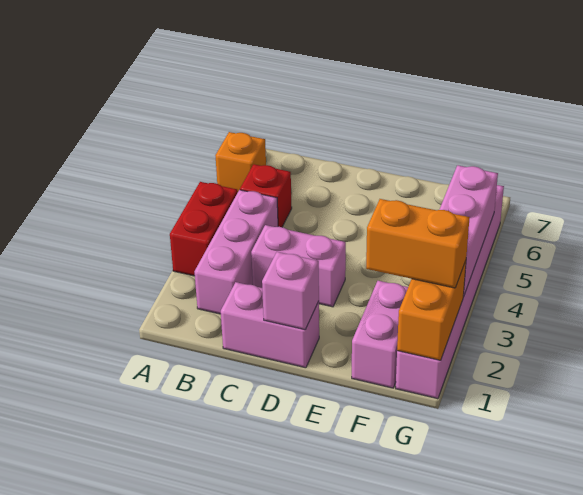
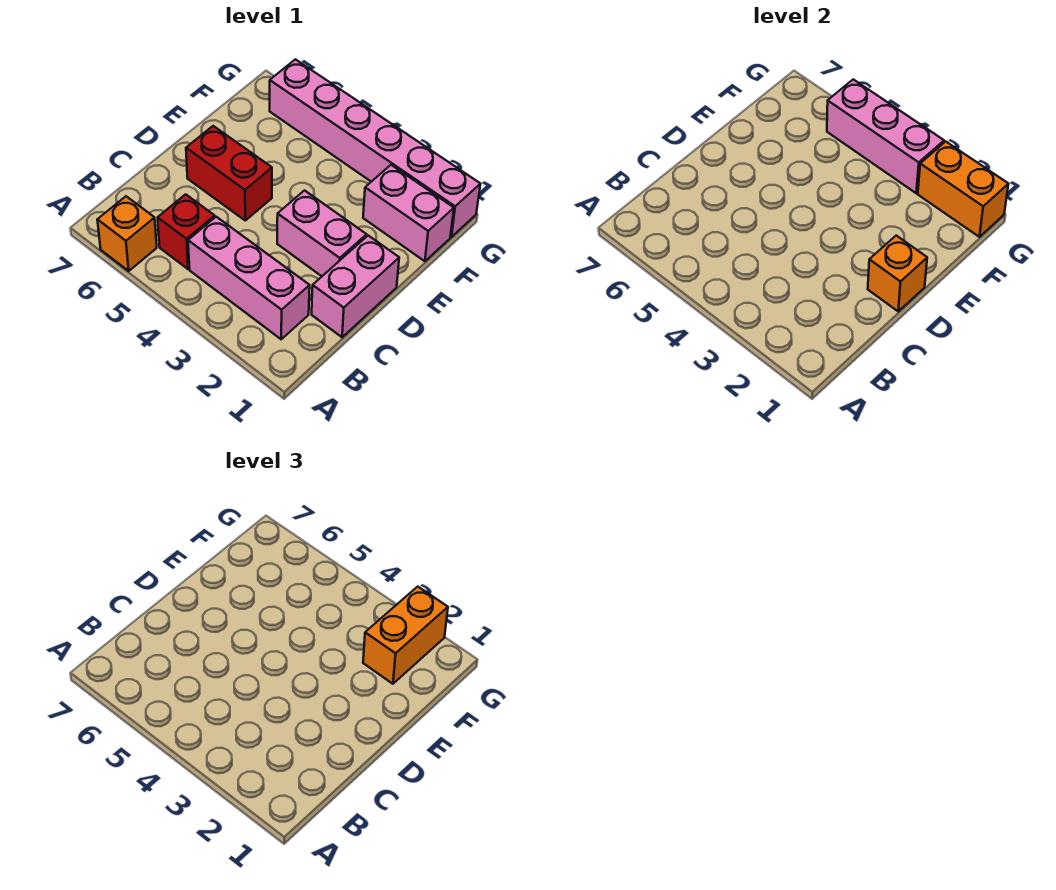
red brick A3:A4 level 1 -> red brick D5:D6 level 1
pink brick C3:D3 level 1 -> pink brick D2:D3 level 1
pink brick D1 level 2 -> orange brick D1 level 2

